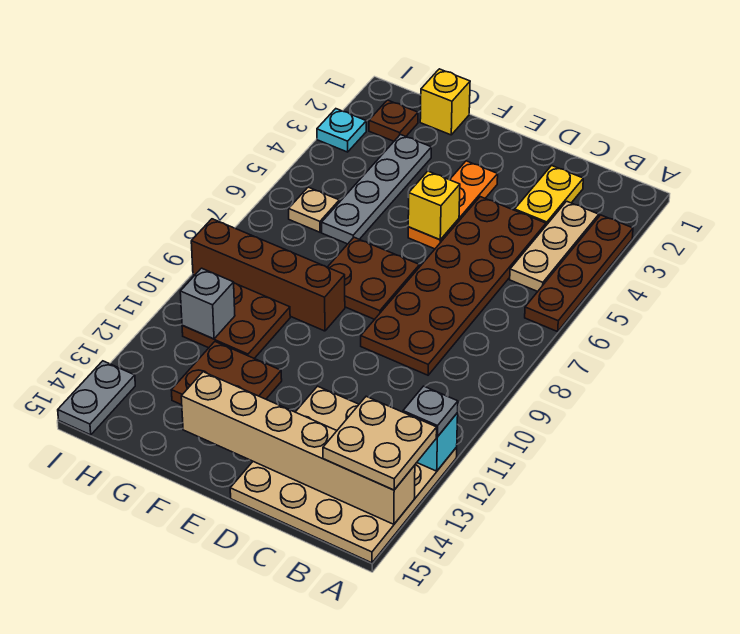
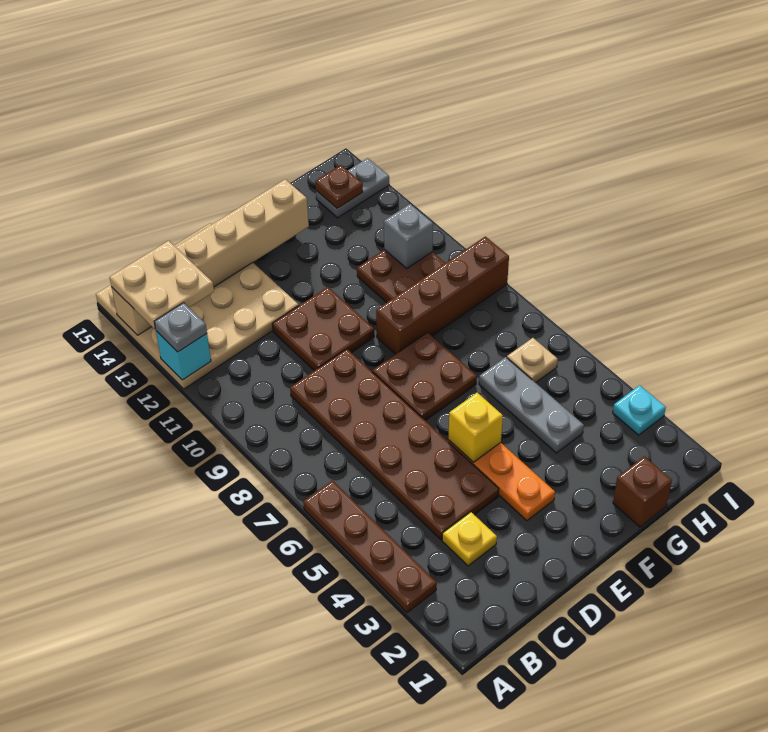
tan plate B3:B5 level 1 -> none
yellow plate C2:C3 level 1 -> yellow plate C3 level 1
brown plate F12:G13 level 1 -> brown plate D10:E11 level 1
yellow brick G1 level 1 -> brown brick G1 level 1
grey plate G3:G6 level 1 -> grey plate G4:G6 level 1
brown plate H2 level 1 -> brown plate H14 level 2
grey plate I14:I15 level 1 -> grey plate H14:I14 level 1

